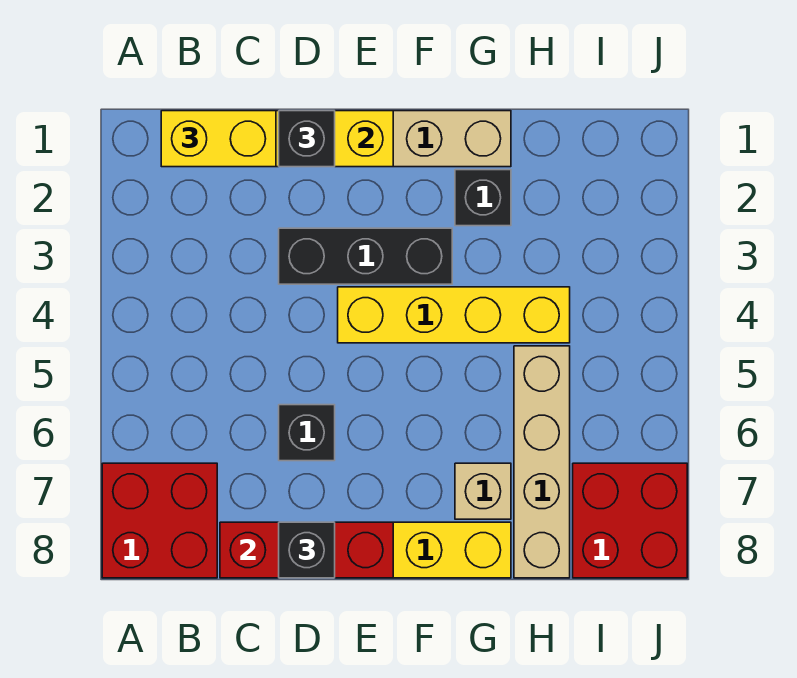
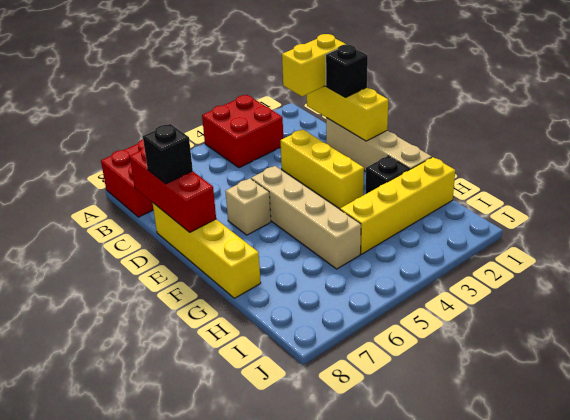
yellow brick B1:C1 level 3 -> yellow brick C1:C2 level 3
black brick D3:F3 level 1 -> yellow brick D3:F3 level 1
black brick D6 level 1 -> none
yellow brick E4:H4 level 1 -> yellow brick H1:H4 level 1
tan brick G7 level 1 -> tan brick E6 level 1
tan brick H5:H8 level 1 -> tan brick E5:H5 level 1
red brick I7:J8 level 1 -> red brick A3:B4 level 1

